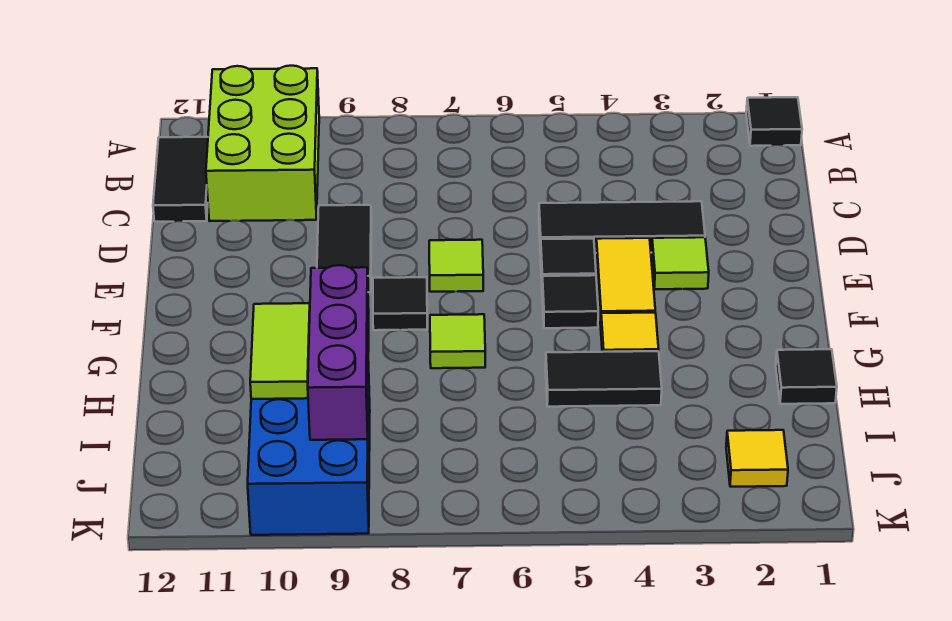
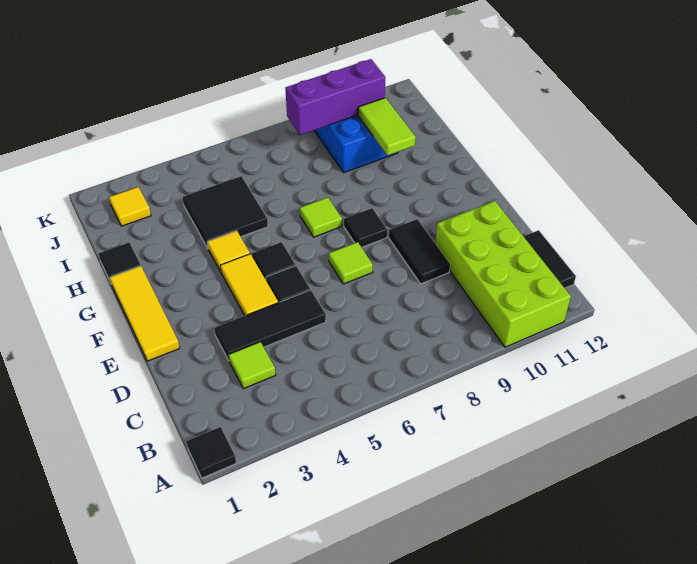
lime brick A10:C11 level 1 -> lime brick A10:D11 level 1
none -> yellow tile E1:G1 level 1
lime tile E3 level 1 -> lime tile C3 level 1
black tile H4:H5 level 1 -> black tile H4:I5 level 1
purple brick H9:J9 level 2 -> purple brick J8:J10 level 2

